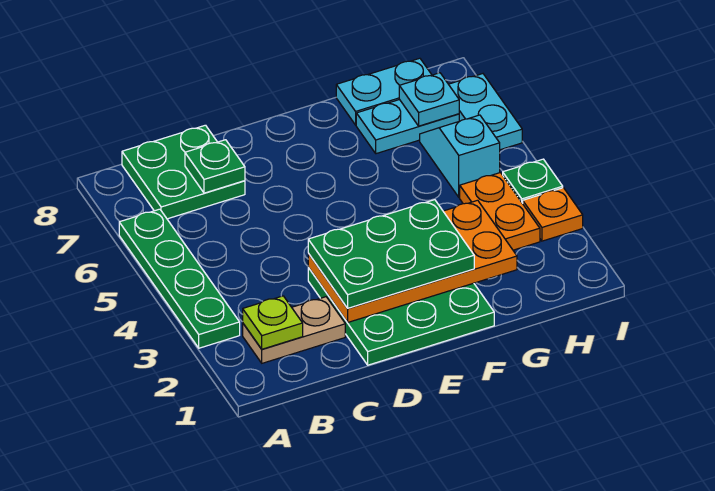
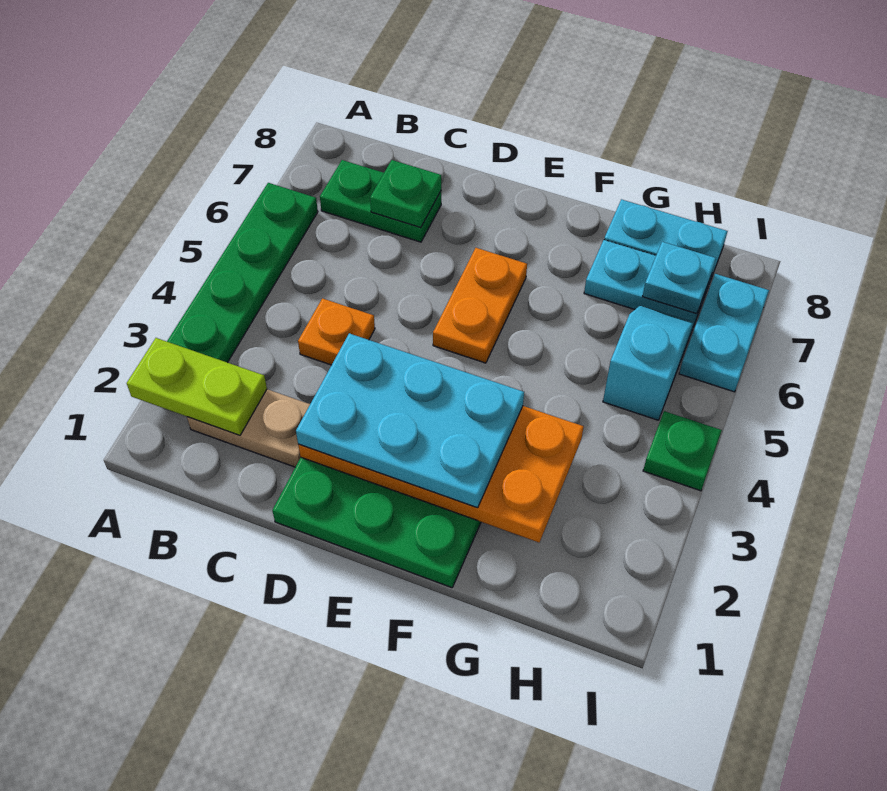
lime plate B2 level 2 -> lime plate A2:B2 level 2
green plate B7:C8 level 1 -> green plate B7:C7 level 1
green plate D2:F3 level 3 -> cyan plate D2:F3 level 3
orange plate H3:H4 level 1 -> orange plate E5:E6 level 1
orange plate I3 level 1 -> orange plate C4 level 1

